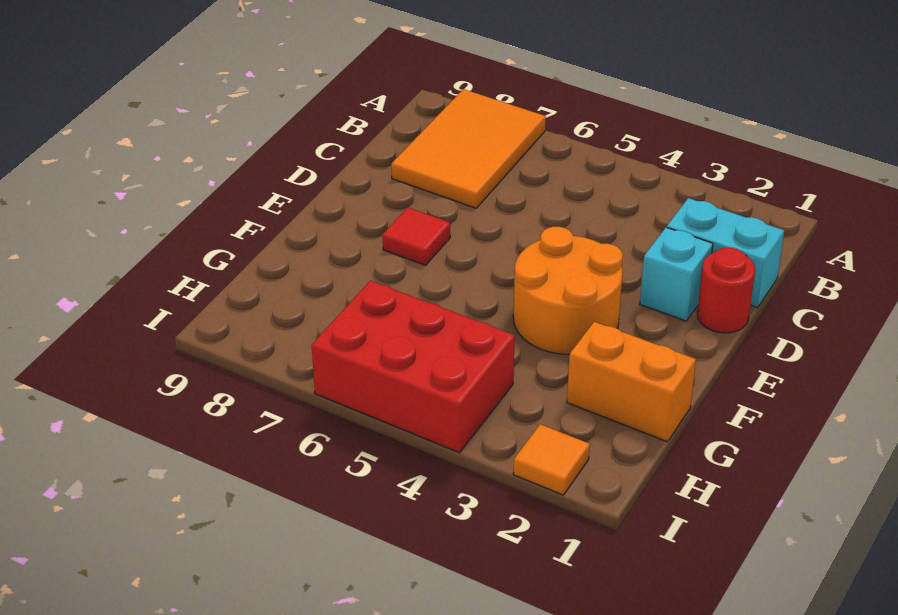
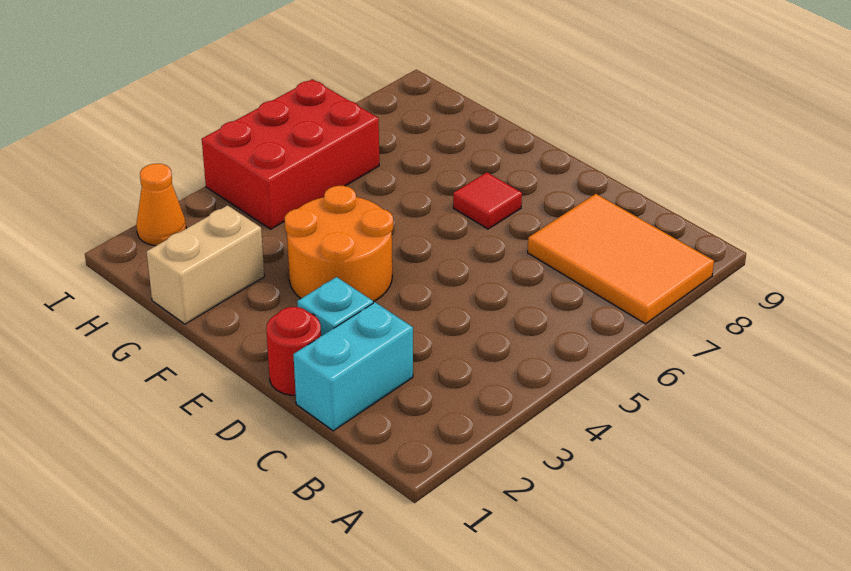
orange brick G1:G2 level 1 -> tan brick G1:G2 level 1
orange tile I2 level 1 -> orange cone I2 level 1

